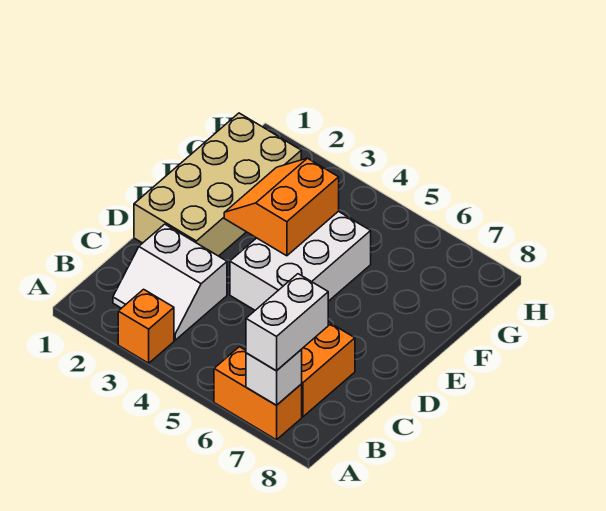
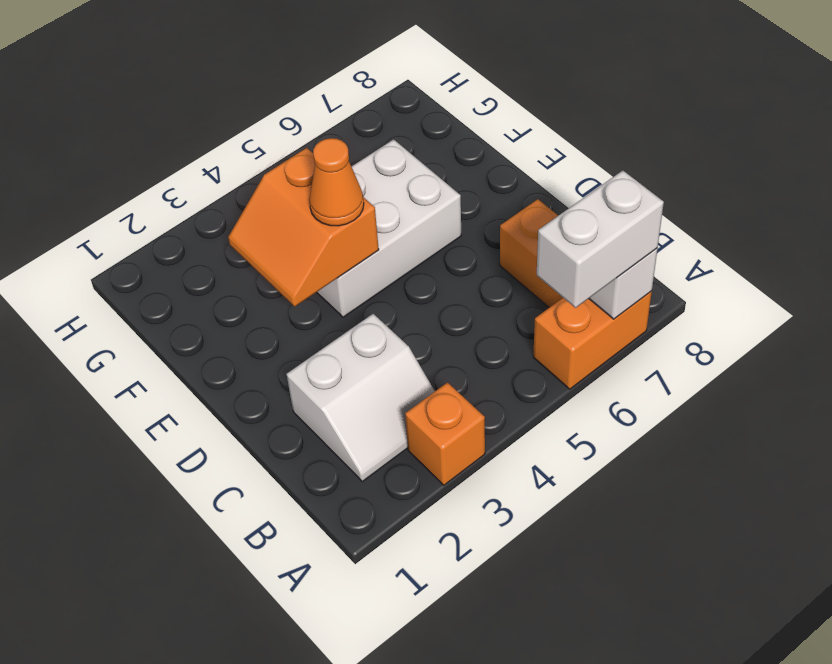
white brick A7:B7 level 3 -> white brick A6:A7 level 3
tan brick D1:G2 level 1 -> none
white brick D4:F5 level 1 -> white brick E4:F6 level 1
none -> orange cone E4 level 3

